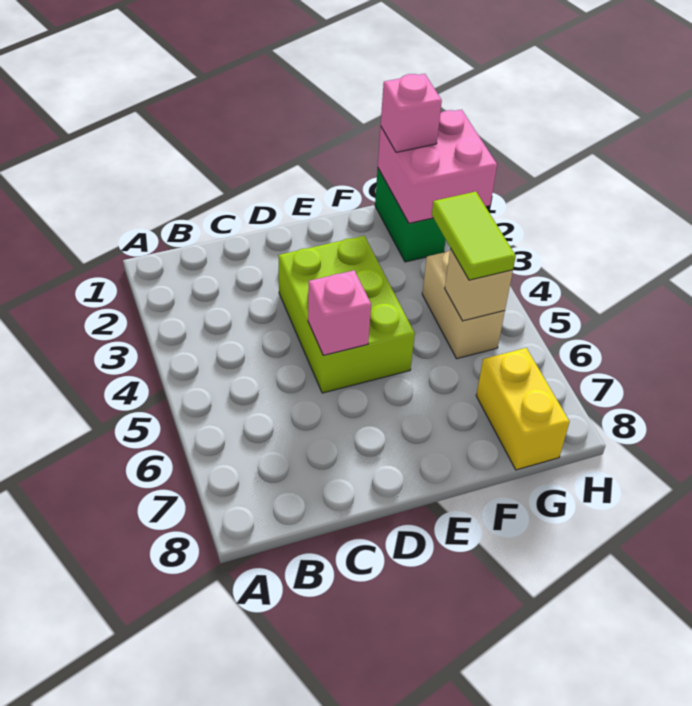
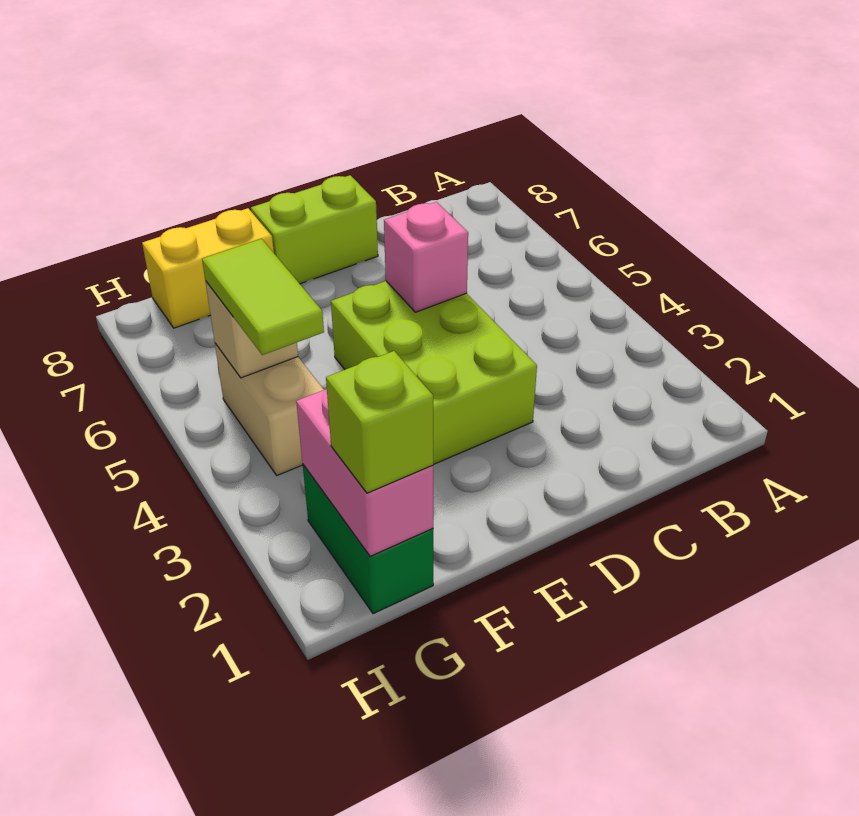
none -> lime brick D8:E8 level 1
pink brick G1:H2 level 2 -> pink brick G1:G2 level 2
pink brick G1 level 3 -> lime brick G1 level 3
yellow brick G7:G8 level 1 -> yellow brick F8:G8 level 1

